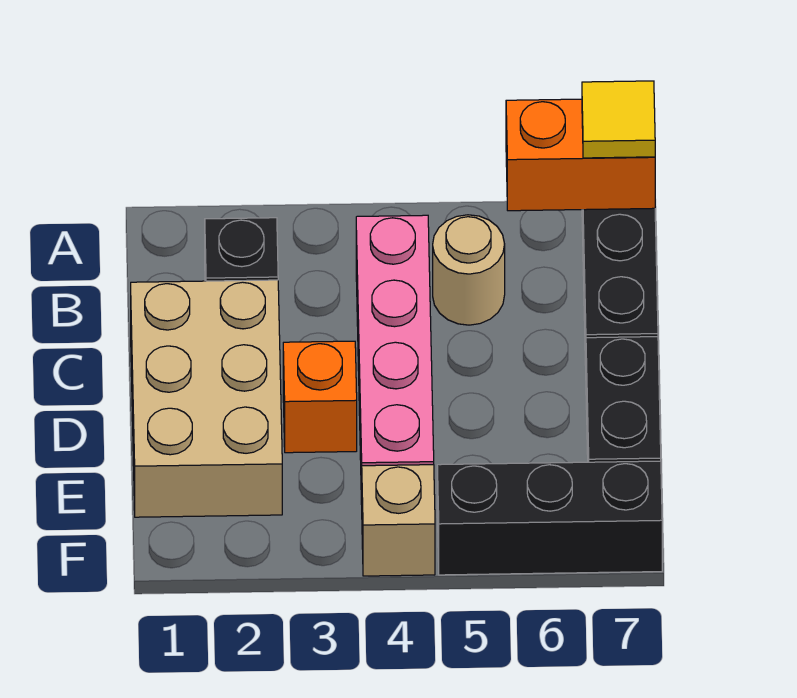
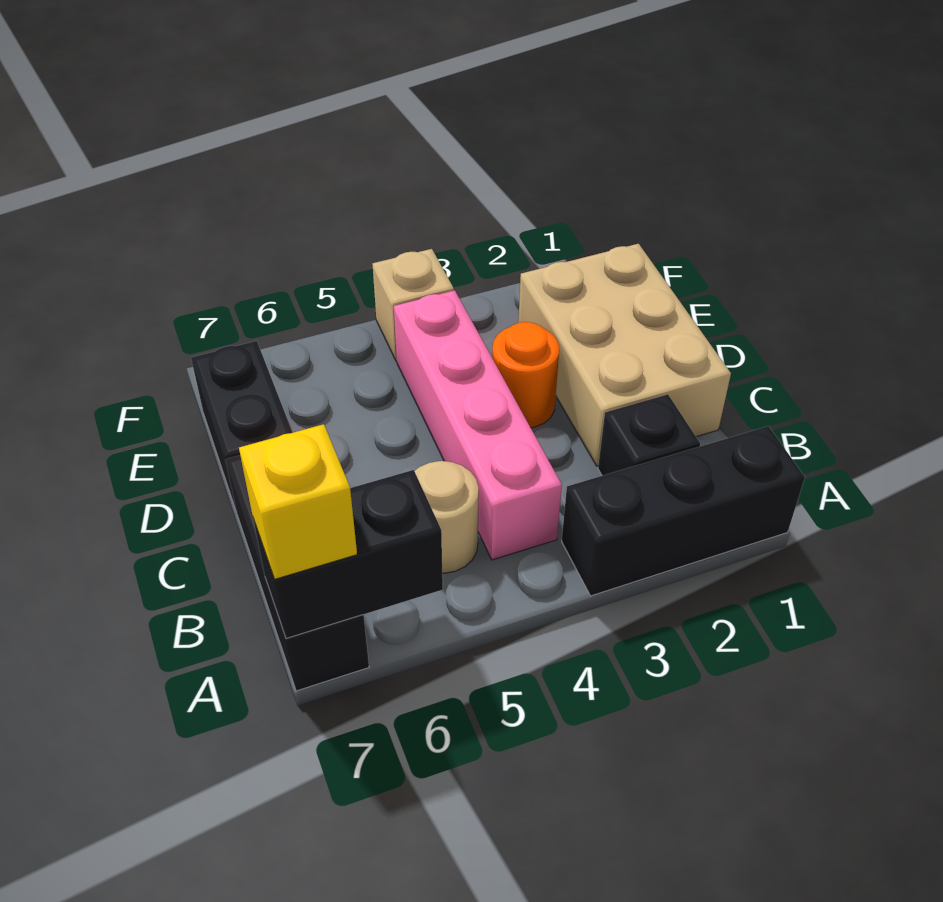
orange brick A6:A7 level 2 -> black brick A6:A7 level 2
yellow tile A7 level 3 -> yellow brick A7 level 3
orange brick D3 level 1 -> orange round brick D3 level 1
black brick F5:F7 level 1 -> black brick A1:A3 level 1

